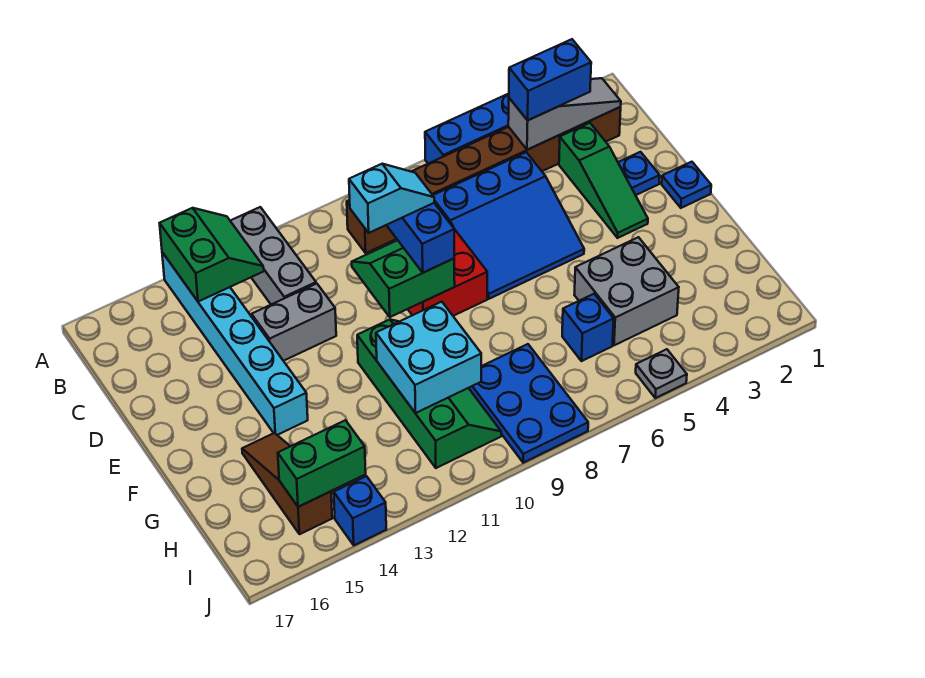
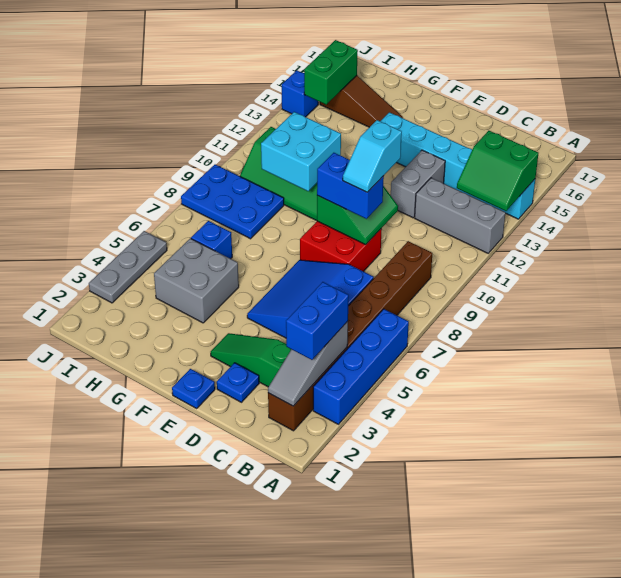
grey plate J5 level 1 -> grey plate J3:J5 level 1

